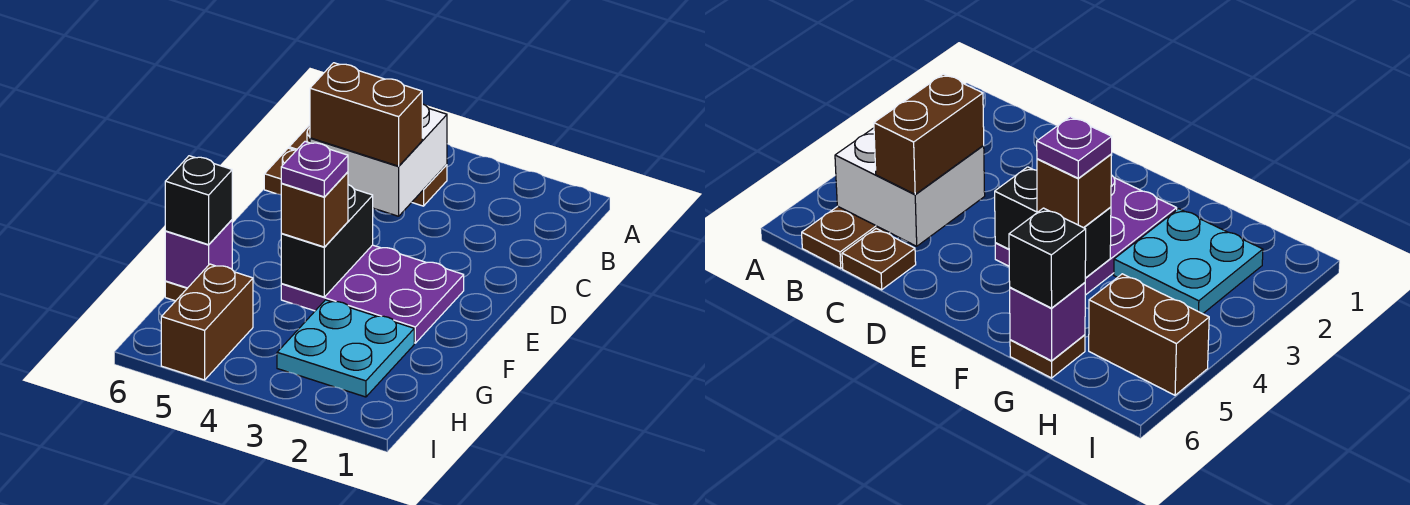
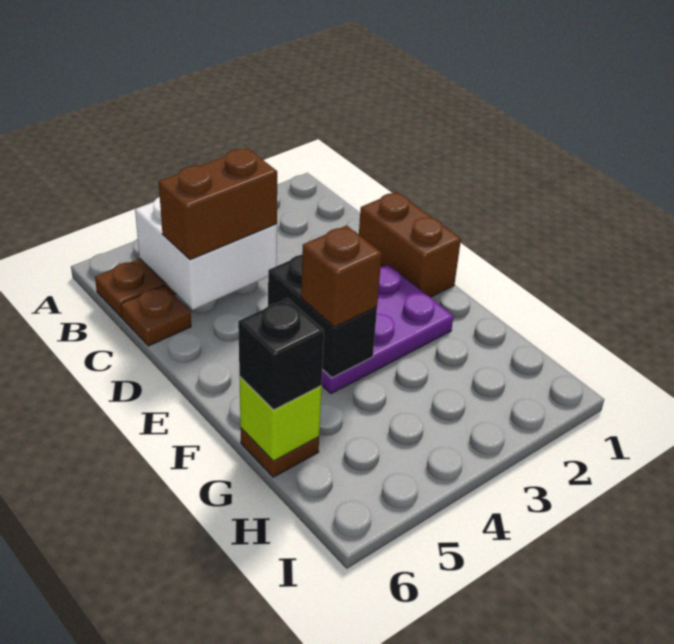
purple plate F4 level 4 -> none
cyan plate G2:H3 level 1 -> none
purple brick G6 level 2 -> lime brick G6 level 2
brown brick H5:I5 level 1 -> brown brick D1:E1 level 1

